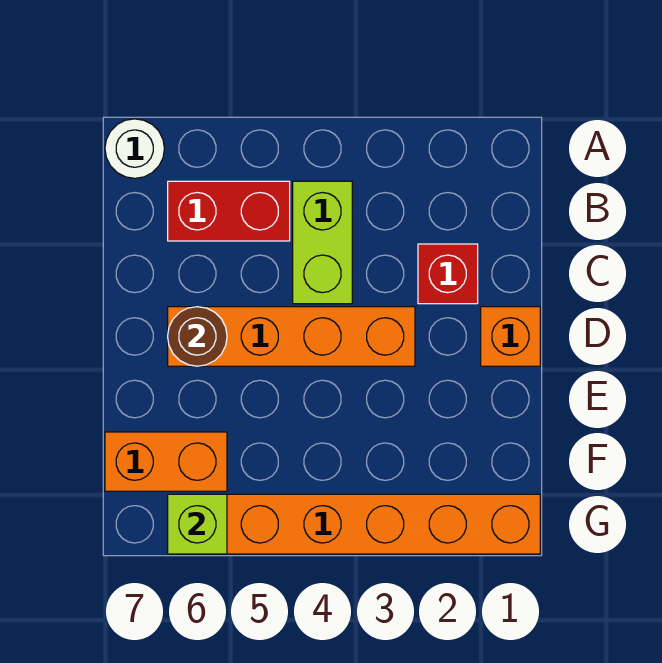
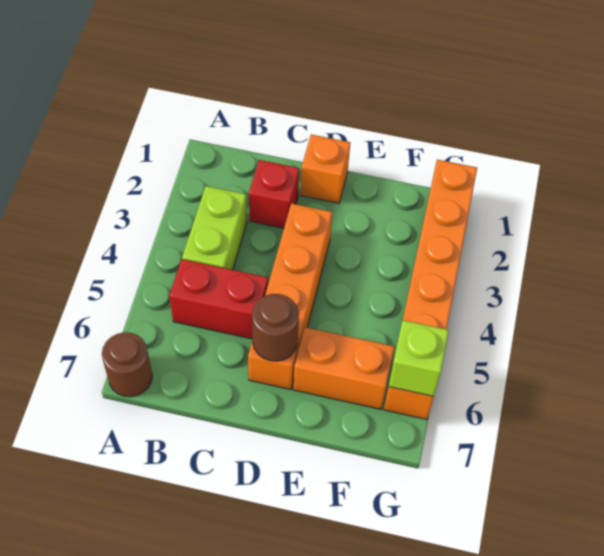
white round brick A7 level 1 -> brown round brick A7 level 1
lime brick B4:C4 level 1 -> lime brick B3:B4 level 1
red brick B5:B6 level 1 -> red brick B5:C5 level 1
orange brick F6:F7 level 1 -> orange brick E6:F6 level 1

